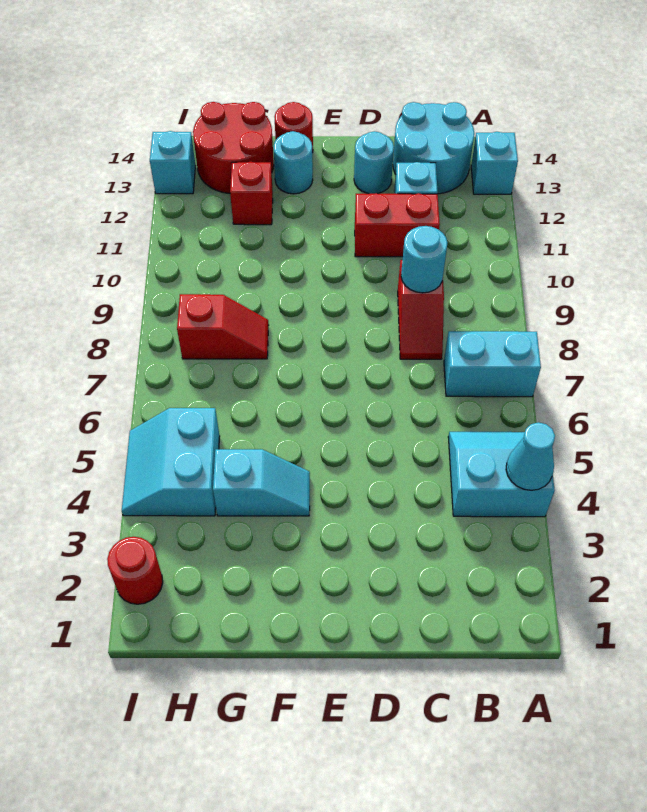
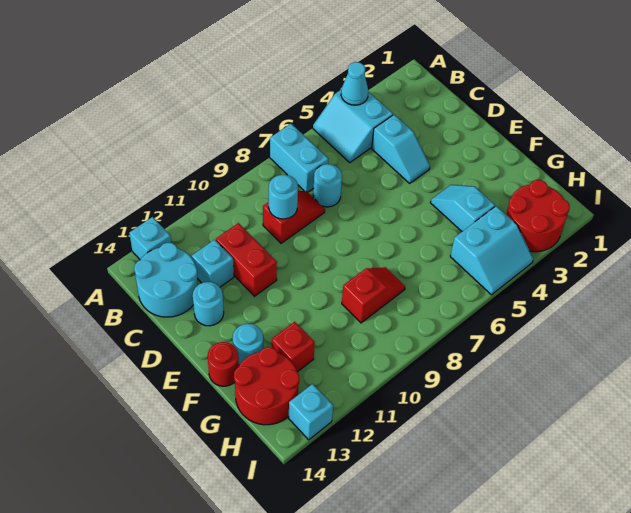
none -> cyan slope C4:D4 level 1 top C
none -> cyan round brick C7 level 1
red slope G8:H8 level 1 top H -> red slope G8:G9 level 1 top 9
red round brick I2 level 1 -> red round brick H2:I3 level 1

